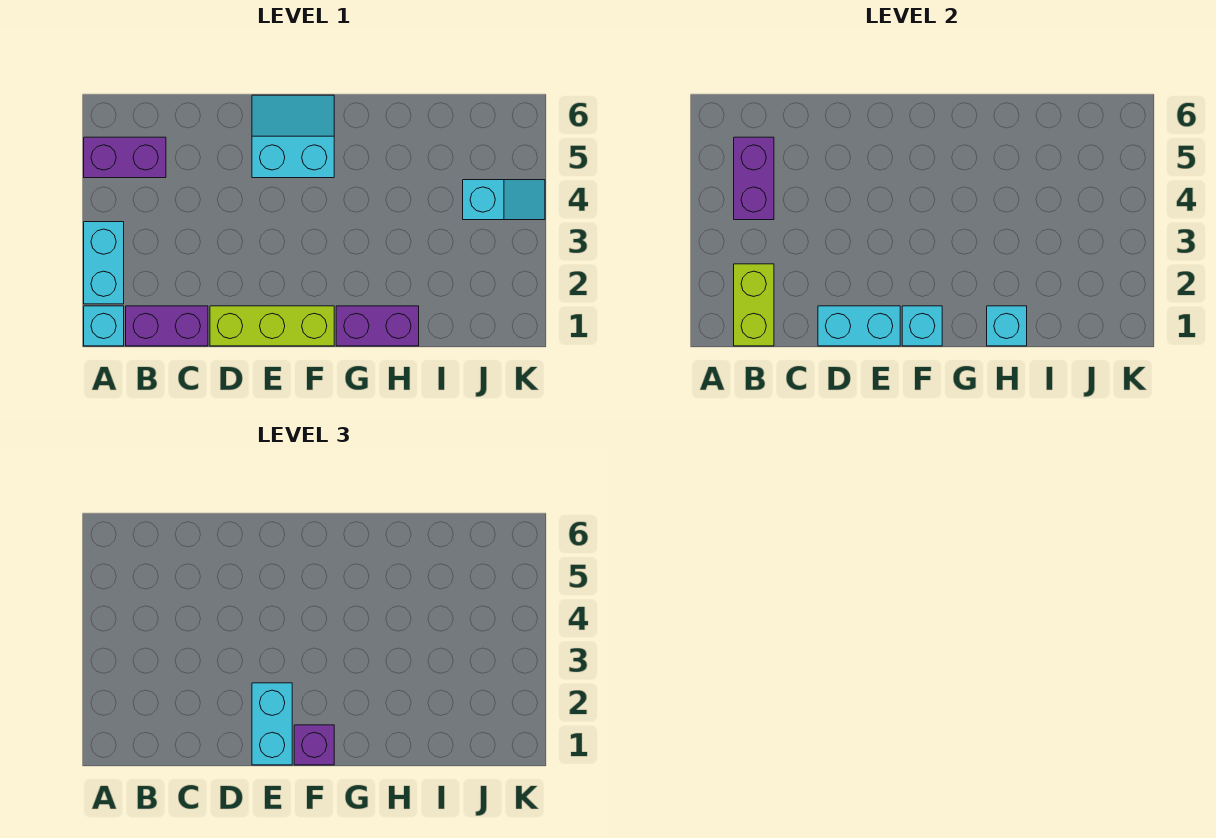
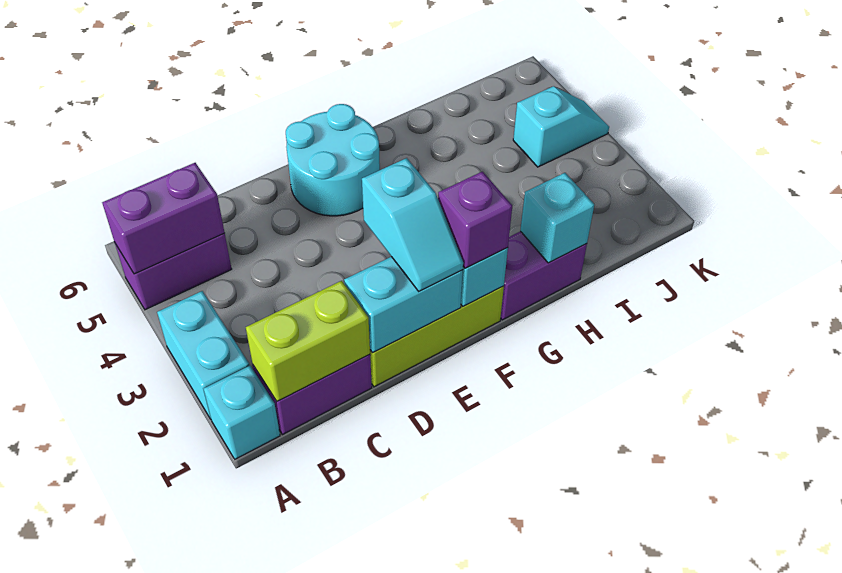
lime brick B1:B2 level 2 -> lime brick B1:C1 level 2
purple brick B4:B5 level 2 -> purple brick A5:B5 level 2
cyan brick E1:E2 level 3 -> cyan slope E1:E2 level 3 top 2
cyan slope E5:F6 level 1 top 5 -> cyan round brick E5:F6 level 1

